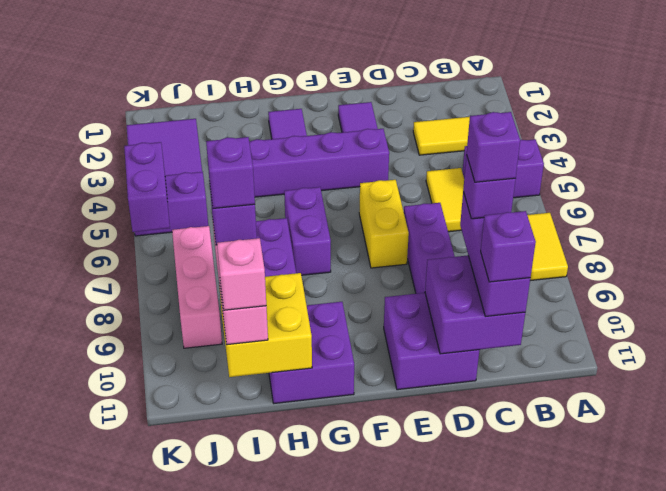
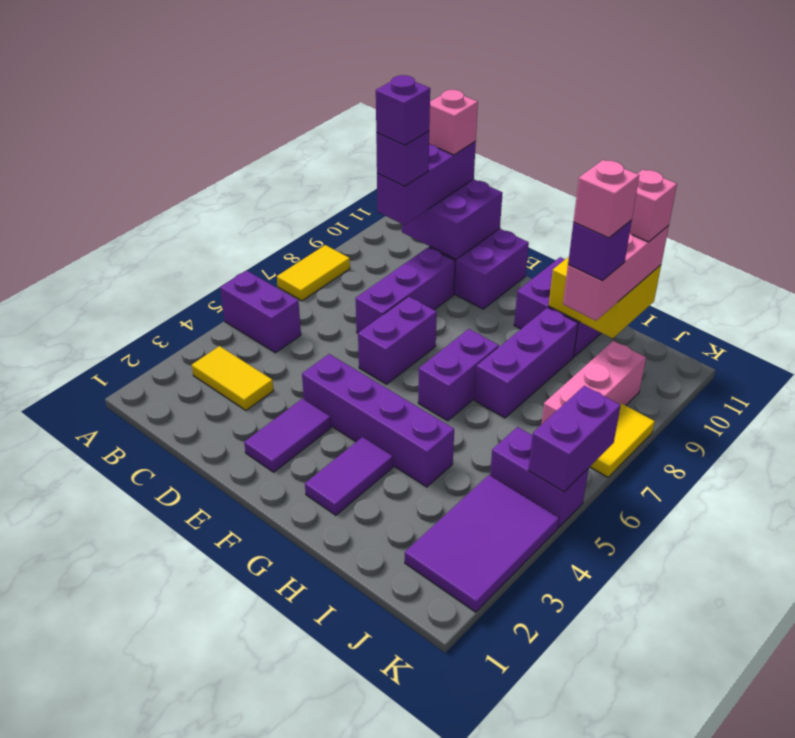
yellow tile C5:C6 level 1 -> yellow tile K7:K8 level 1
purple brick C11 level 4 -> pink brick C11 level 4
yellow brick E6:E7 level 1 -> purple brick E6:E7 level 1
purple brick I9 level 5 -> pink brick I9 level 5

